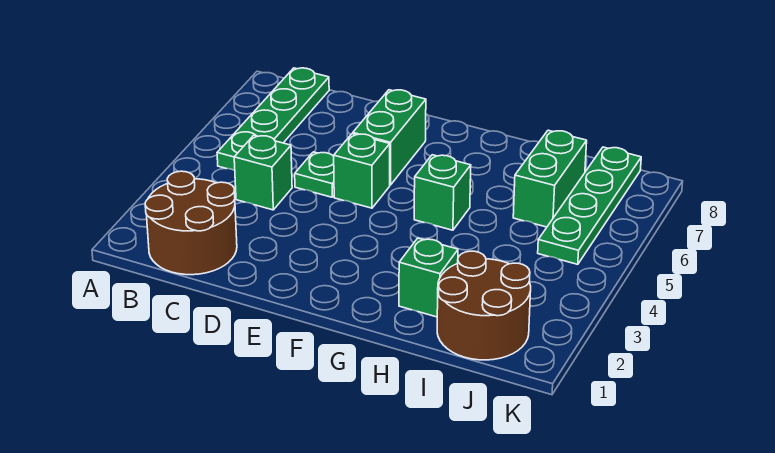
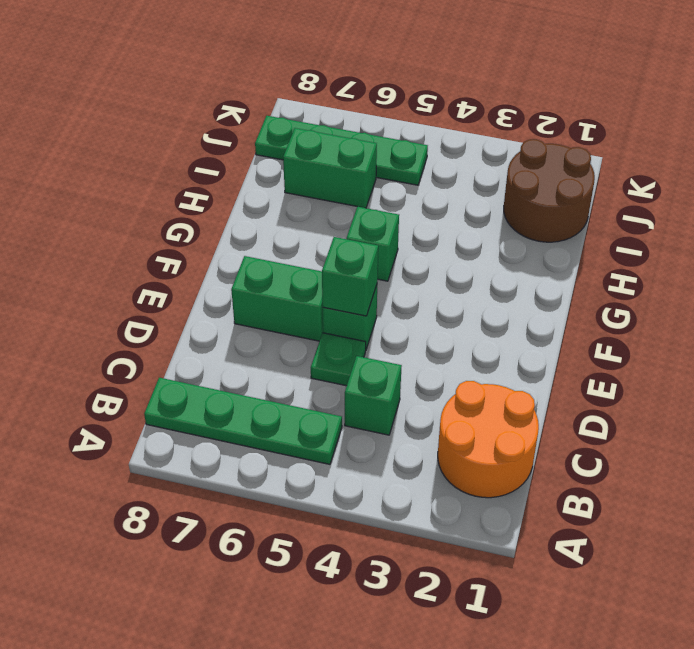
brown round brick B1:C2 level 1 -> orange round brick B1:C2 level 1
green brick H2 level 1 -> green brick E5 level 2

